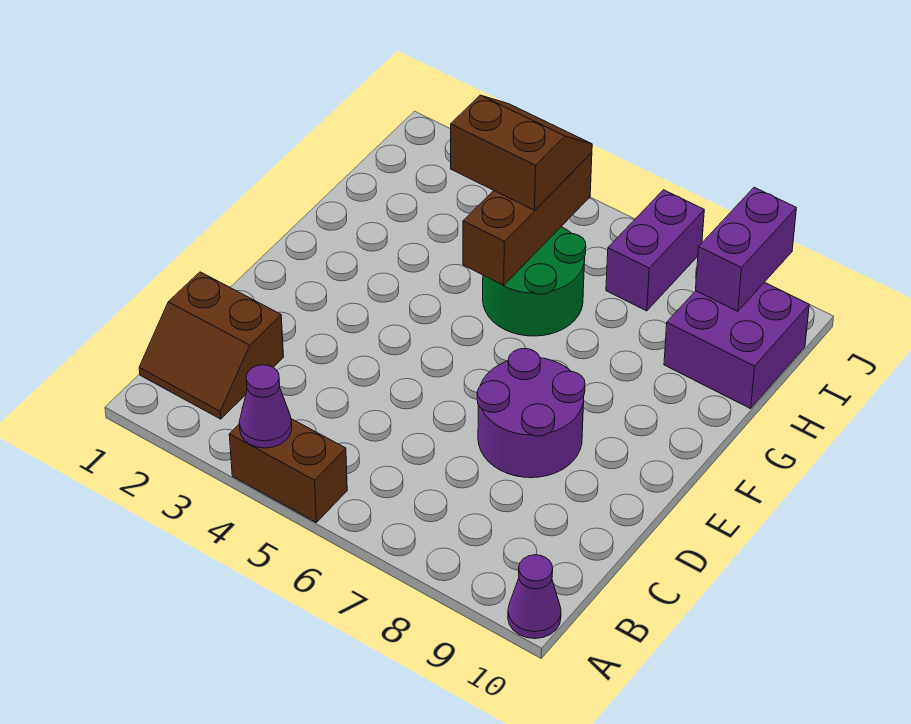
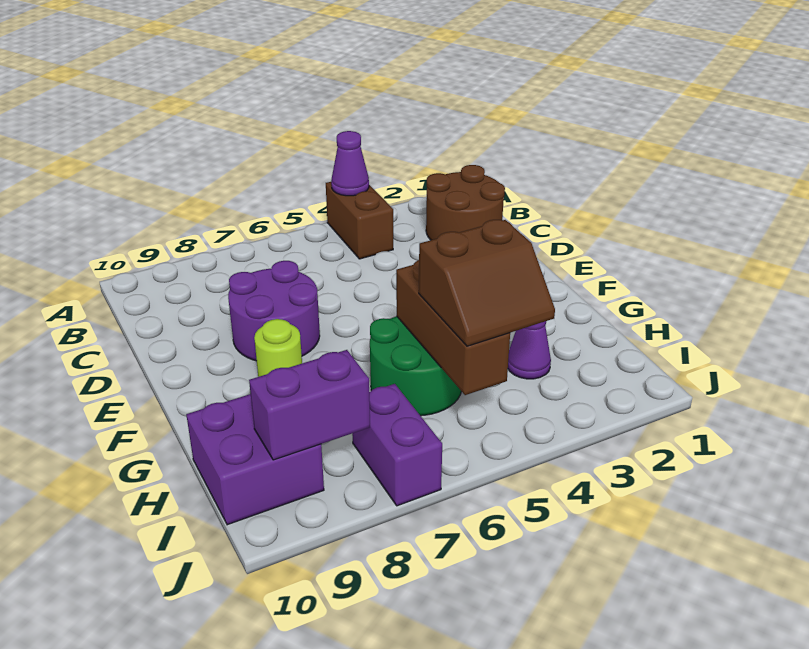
brown brick A4:A5 level 1 -> brown brick A4:B4 level 1
purple cone A10 level 1 -> purple cone H3 level 1
brown slope B1:C2 level 1 top C -> brown round brick B1:C2 level 1
none -> lime round brick F8 level 1
purple brick I9:J9 level 2 -> purple brick I8:I9 level 2

